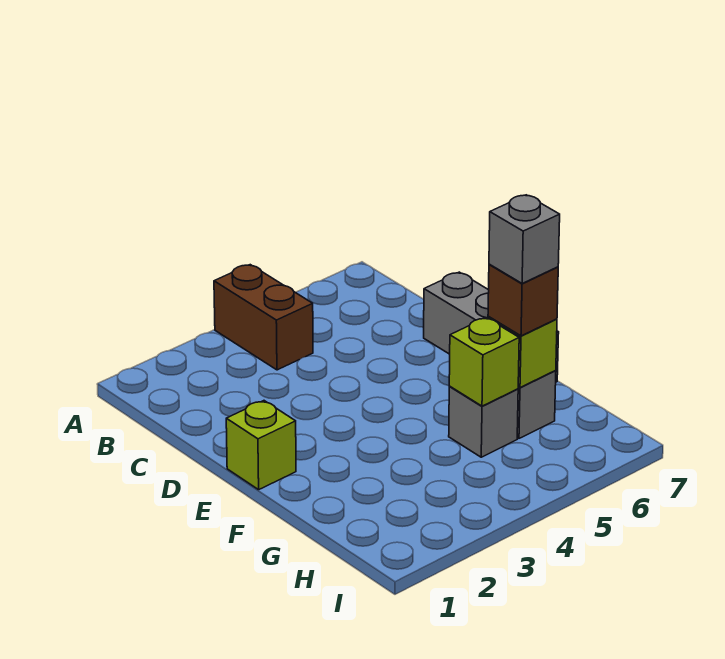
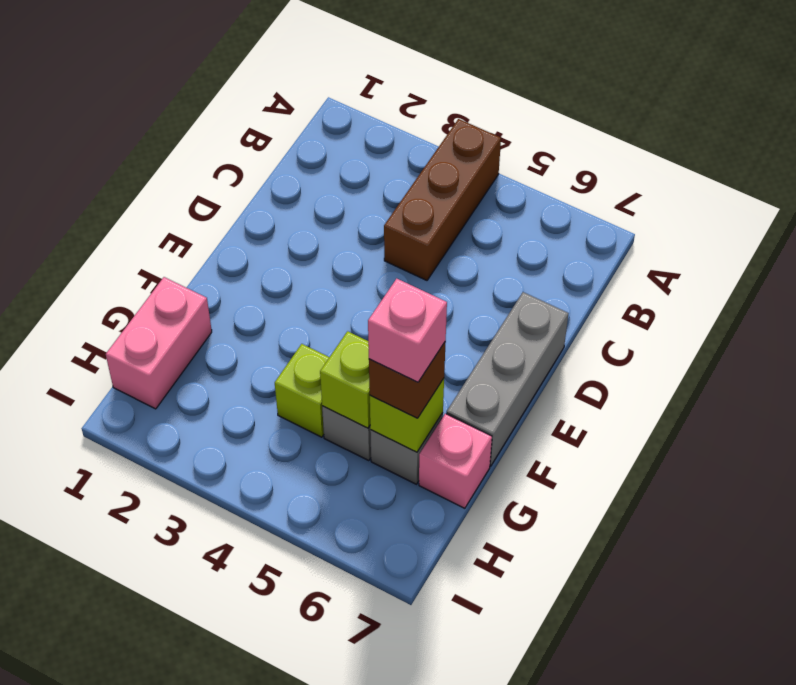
brown brick A4:B4 level 1 -> brown brick A4:C4 level 1
lime brick E1 level 1 -> lime brick G4 level 1
none -> pink brick G1:H1 level 1
grey brick G6 level 4 -> pink brick G6 level 4
none -> pink brick G7 level 1

